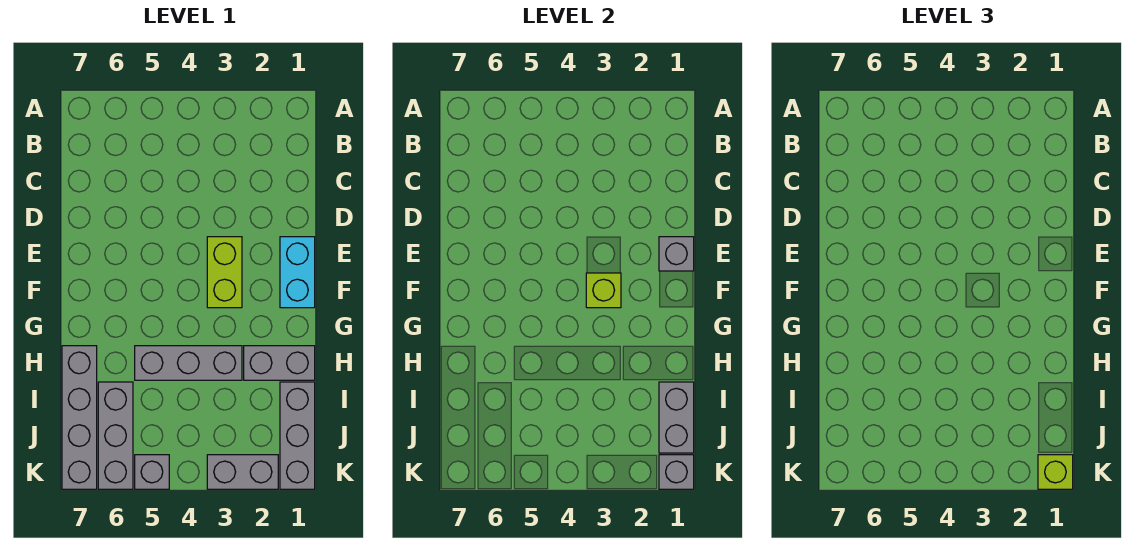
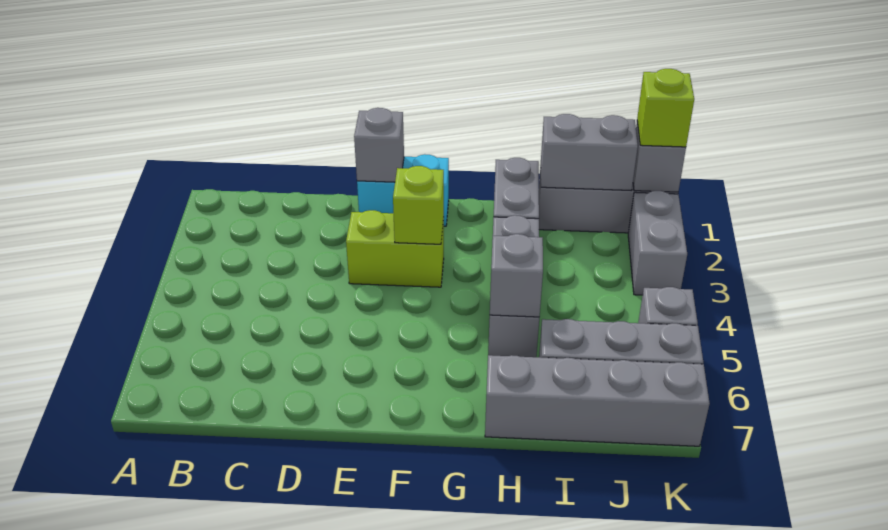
none -> grey brick H5 level 2

